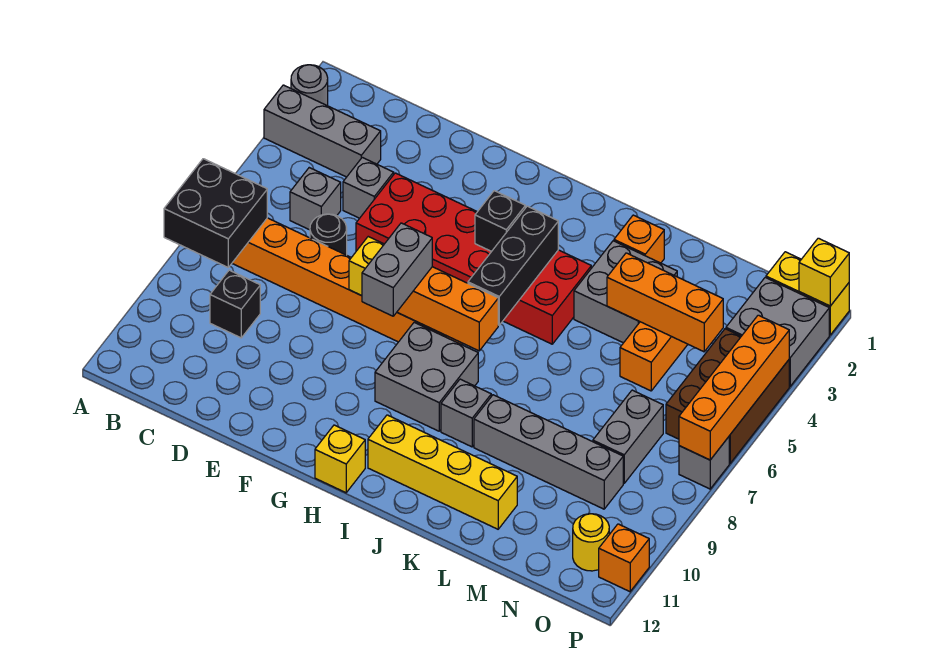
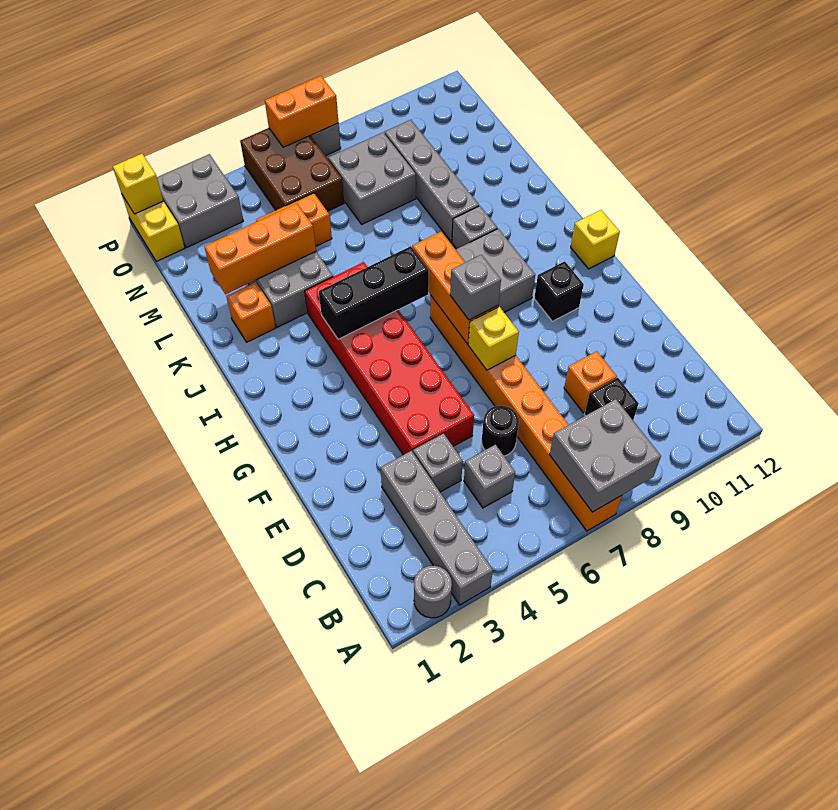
grey brick A3:C3 level 1 -> grey brick A3:D3 level 1
black brick A7:B8 level 2 -> grey brick A7:B8 level 2
grey brick G7:G8 level 3 -> grey brick G7 level 3
black brick H4 level 2 -> black brick G10 level 1
yellow brick I11:L11 level 1 -> none
orange brick L4:N4 level 2 -> orange brick L2:L4 level 2
grey brick N7:N8 level 1 -> grey brick M7:N8 level 1
brown brick O4:P6 level 1 -> brown brick N5:P6 level 1
yellow round brick O11 level 1 -> none
orange brick P4:P7 level 2 -> orange brick P6:P7 level 2
orange brick P11 level 1 -> orange brick D9 level 1

